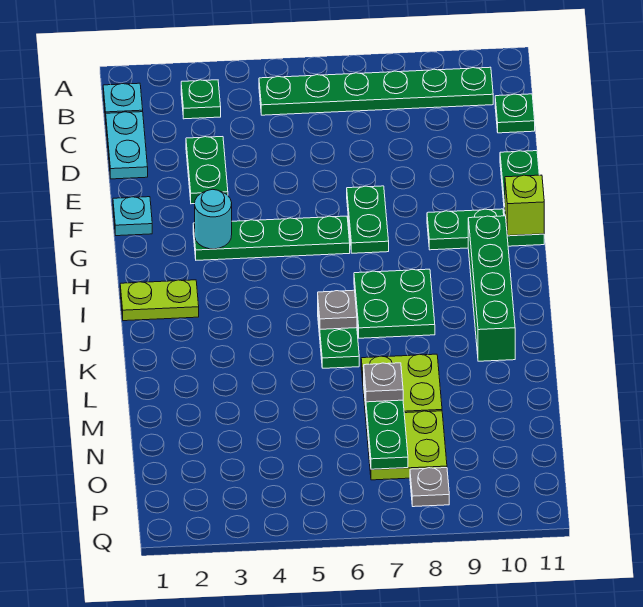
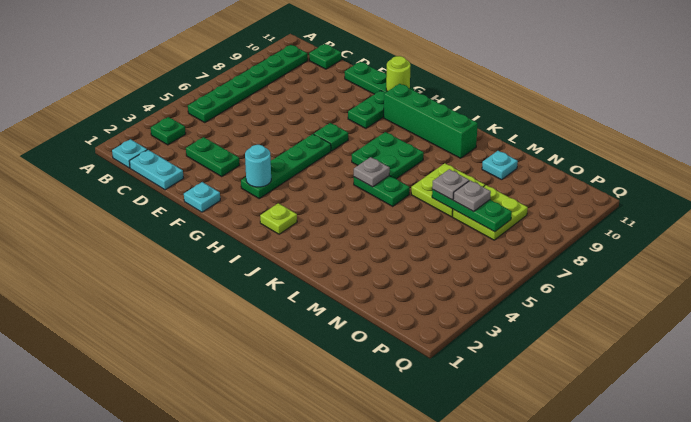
green plate F7:G7 level 1 -> green plate G7 level 1
lime brick G11 level 2 -> lime round brick G11 level 2
lime plate I1:I2 level 1 -> lime plate I2 level 1
none -> cyan plate M10 level 1
grey plate P8 level 1 -> grey plate N7 level 3

